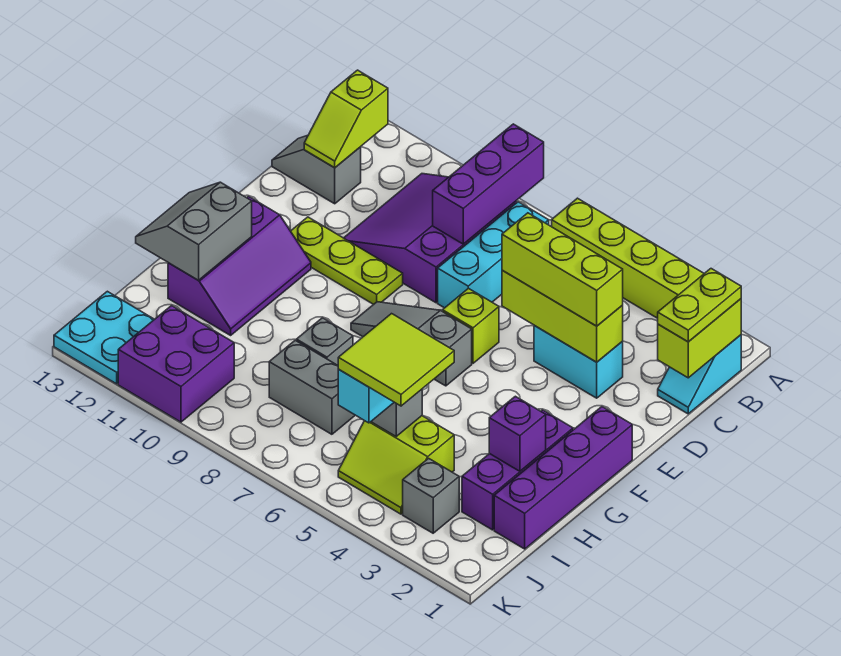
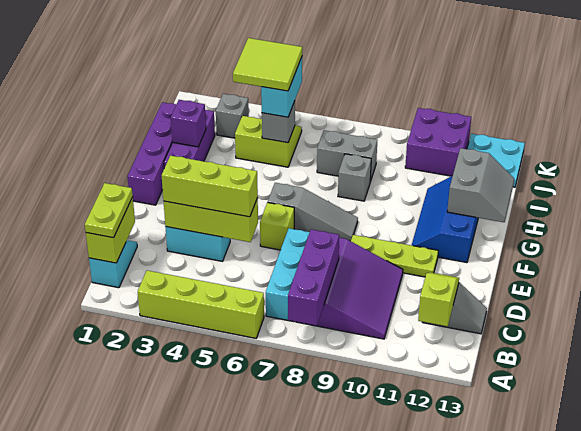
purple slope F11:H12 level 1 top 12 -> blue slope F11:H12 level 1 top 12

